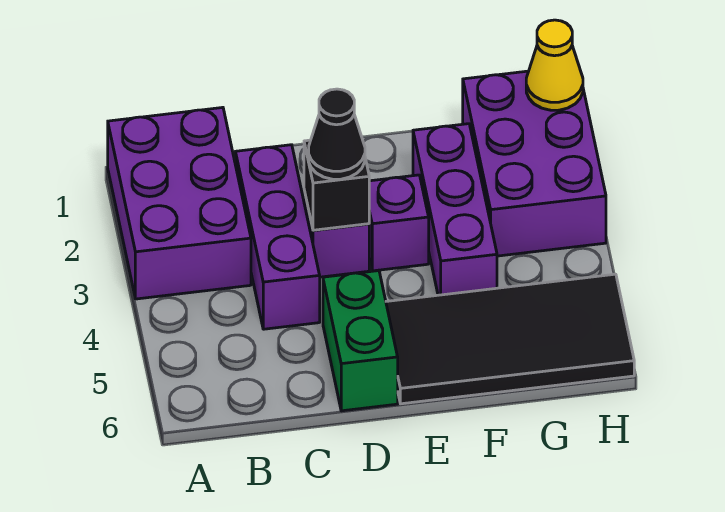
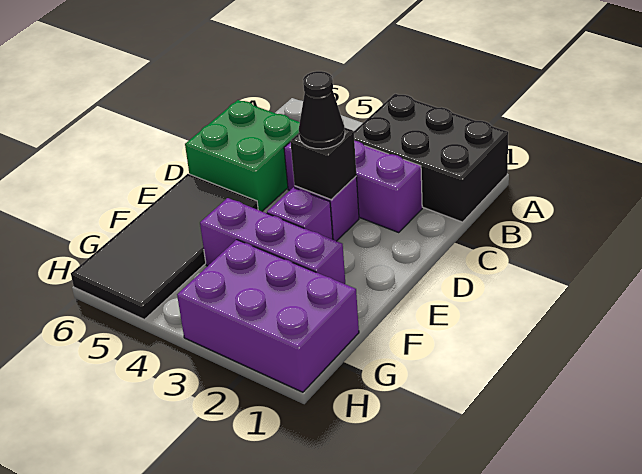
purple brick A1:B3 level 1 -> black brick A1:B3 level 1
green brick D5:D6 level 1 -> green brick C5:D6 level 1
yellow cone H1 level 2 -> none

